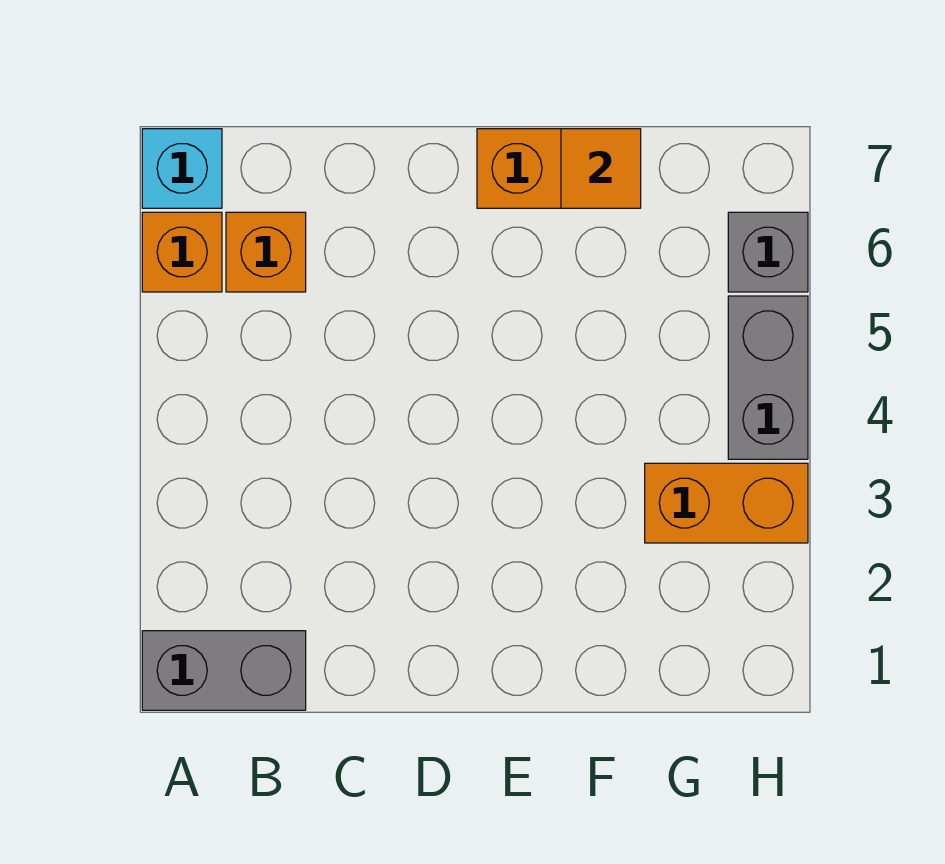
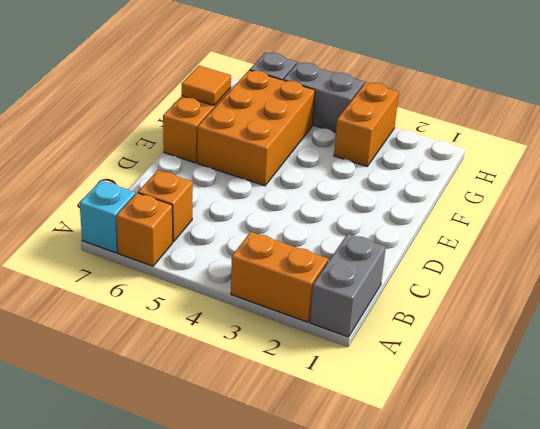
none -> orange brick A2:A3 level 1
none -> orange brick E5:G6 level 1

